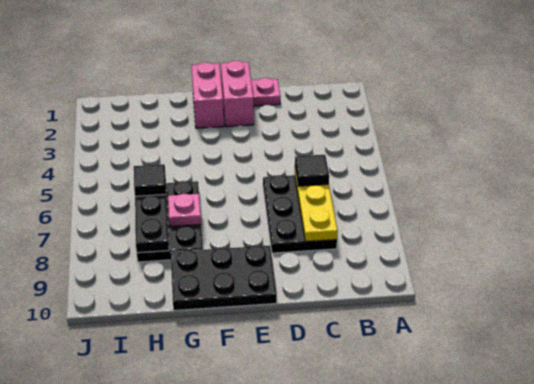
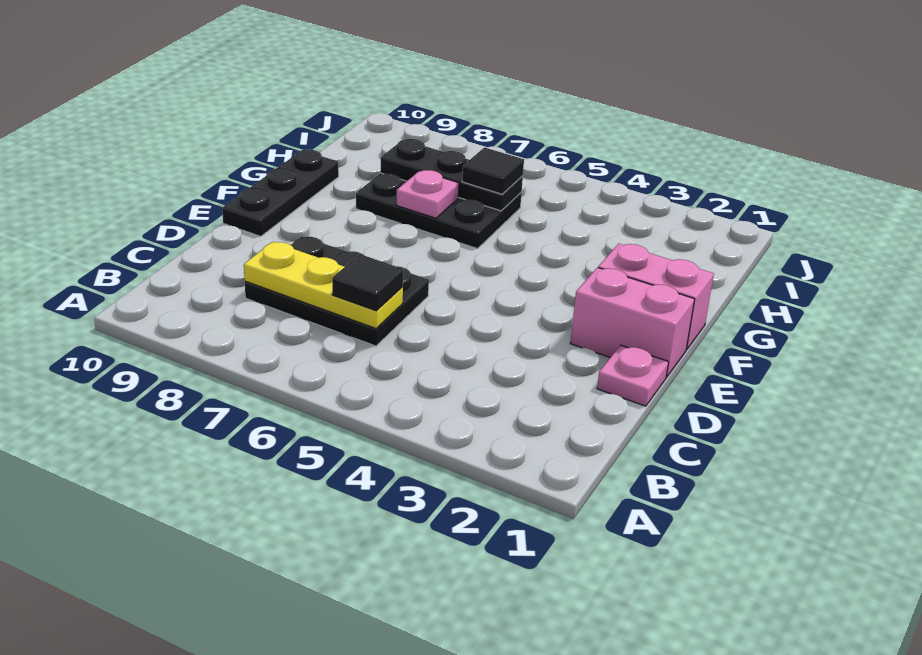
black plate E9:G10 level 1 -> black plate E10:G10 level 1

